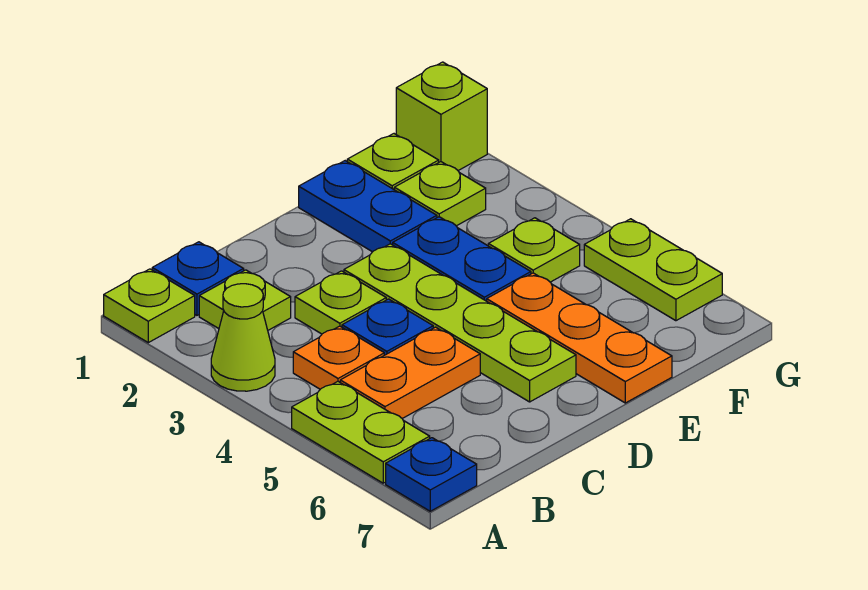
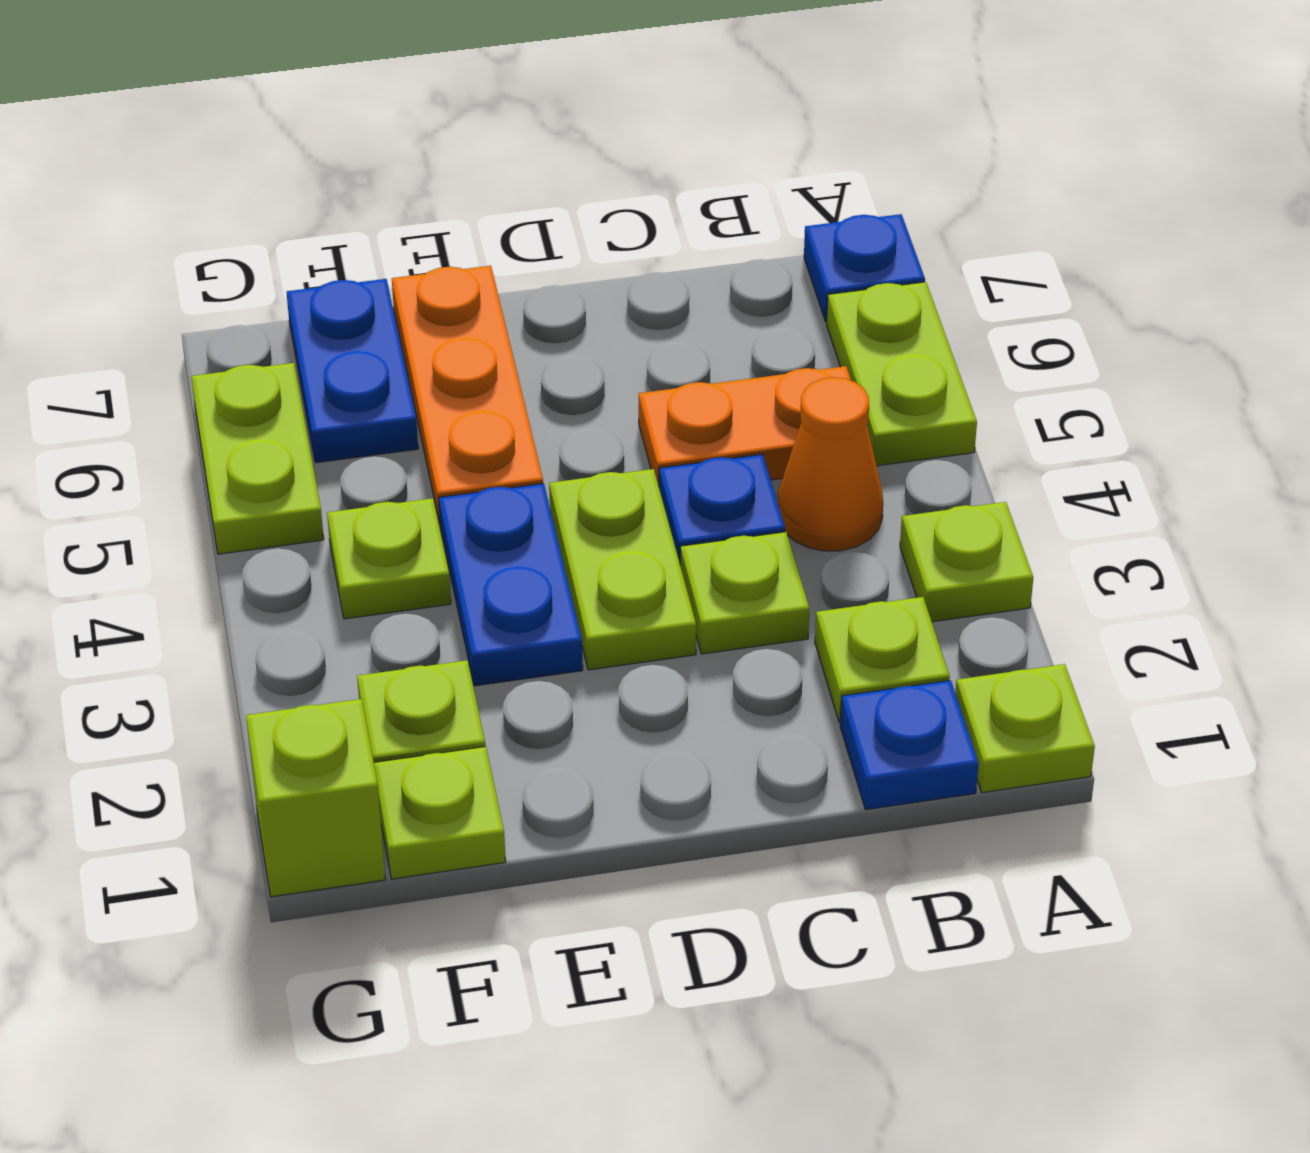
lime cone A3 level 1 -> lime plate A3 level 1
orange plate B4 level 1 -> orange cone B4 level 1
lime plate D3:D6 level 1 -> lime plate D3:D4 level 1
blue plate E1:E2 level 1 -> blue plate F6:F7 level 1

